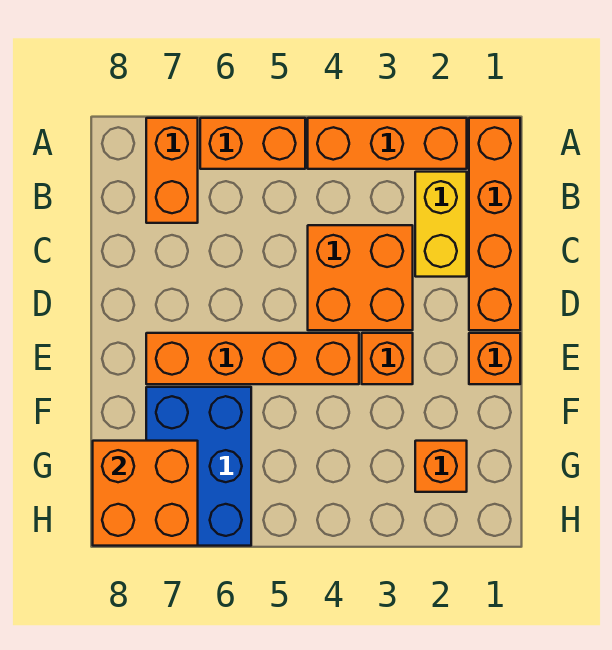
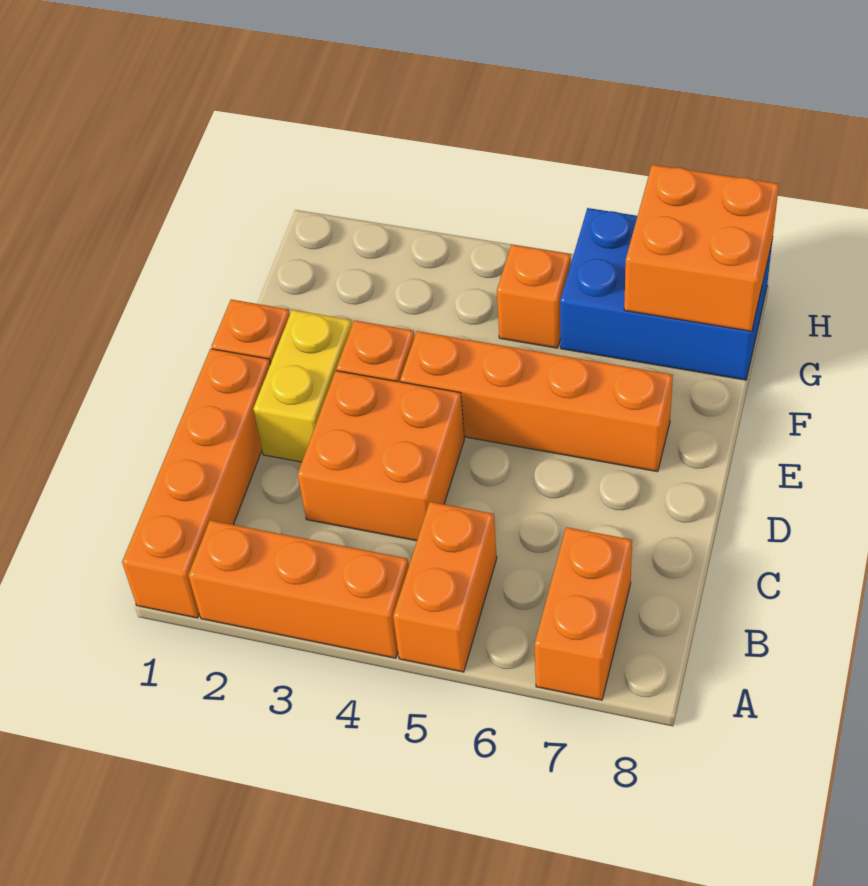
orange brick A5:A6 level 1 -> orange brick A5:B5 level 1
yellow brick B2:C2 level 1 -> yellow brick D2:E2 level 1
blue brick F6:H7 level 1 -> blue brick G6:H8 level 1
orange brick G2 level 1 -> orange brick G5 level 1

